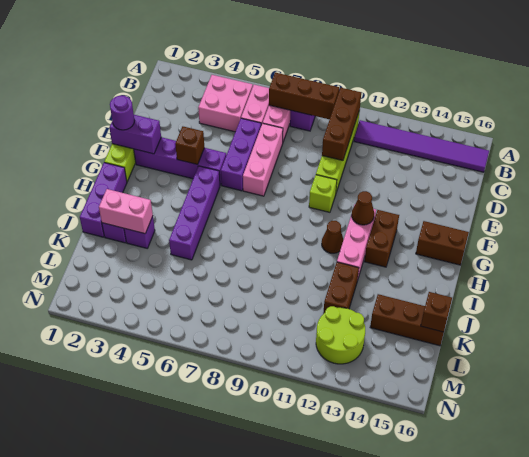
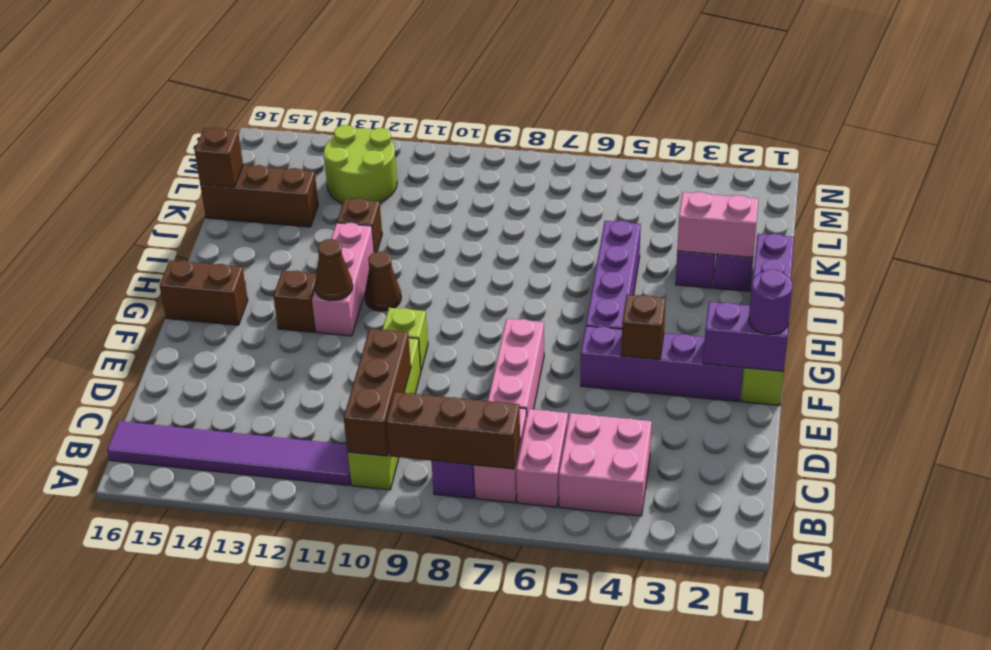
purple brick D6:F6 level 1 -> none
brown brick G13:H13 level 1 -> brown brick G13 level 1
brown brick J12:K12 level 1 -> brown brick J12 level 1

